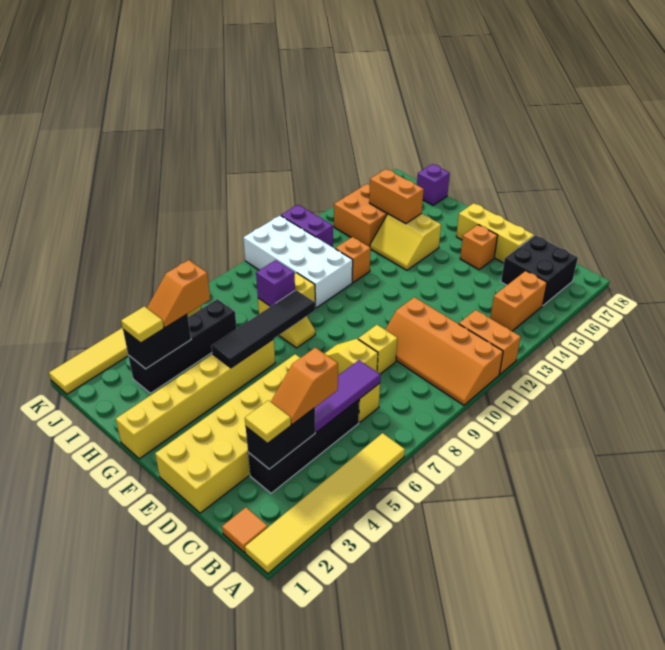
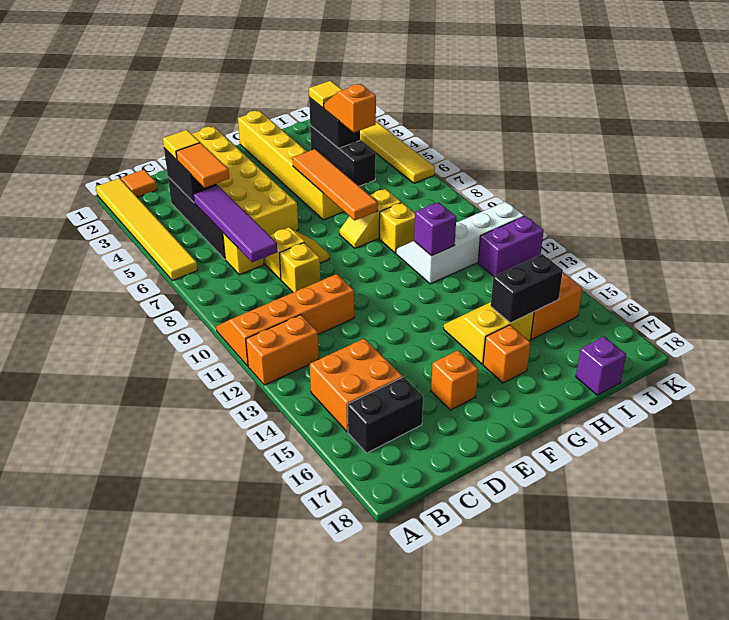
orange brick B14:B15 level 1 -> orange brick B14:C15 level 1
black brick B16:C17 level 1 -> black brick B16:C16 level 1
orange slope C4:C5 level 3 top 5 -> orange tile C4:C5 level 3
purple tile C5:C7 level 2 -> purple tile C5:C8 level 2
yellow brick D17:F17 level 1 -> none
black tile G5:G8 level 2 -> orange tile G5:G8 level 2
purple brick H8 level 2 -> purple brick H11 level 2
white brick H10:K11 level 1 -> white slope H10:K11 level 1 top 11
orange brick H12 level 1 -> orange brick G16 level 1
orange brick H15:I15 level 2 -> black brick H15:I15 level 2
black brick I3:I6 level 1 -> black brick I3:I5 level 1

